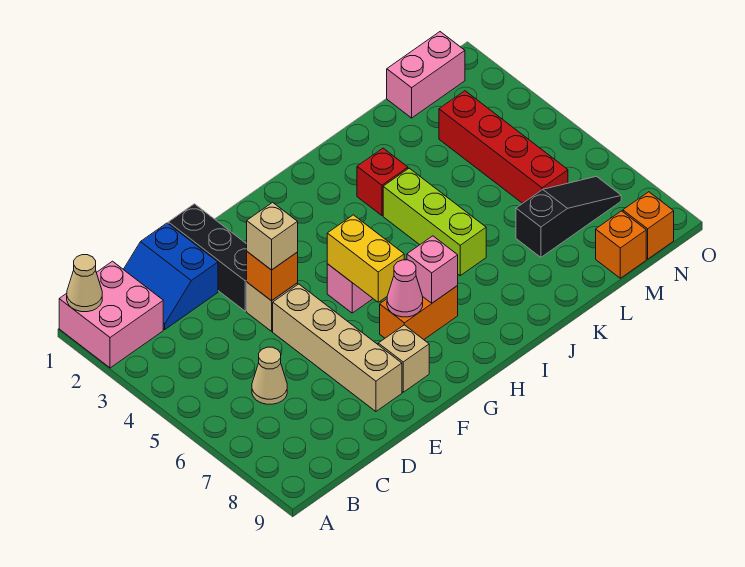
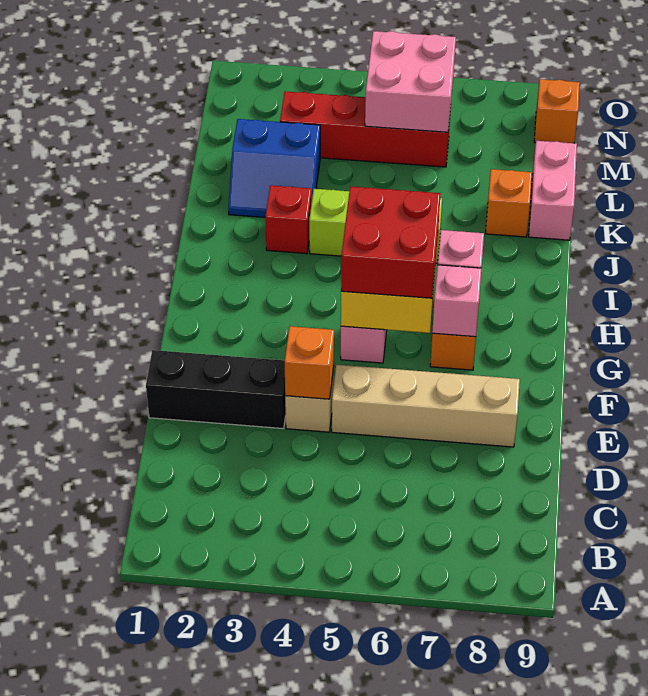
pink brick A1:B2 level 1 -> pink brick M5:N6 level 2
tan cone A1 level 2 -> none
blue slope C1:D2 level 1 top D -> blue slope K2:L3 level 1 top L
tan cone C6 level 1 -> none
tan brick E4 level 3 -> none
tan brick F8 level 1 -> none
none -> red brick G5:H6 level 3
pink cone G7 level 2 -> pink brick G7 level 2
black slope L7:N7 level 1 top L -> none
pink brick M1:N1 level 1 -> pink brick K9:L9 level 1
orange brick M9 level 1 -> orange brick K8 level 1

